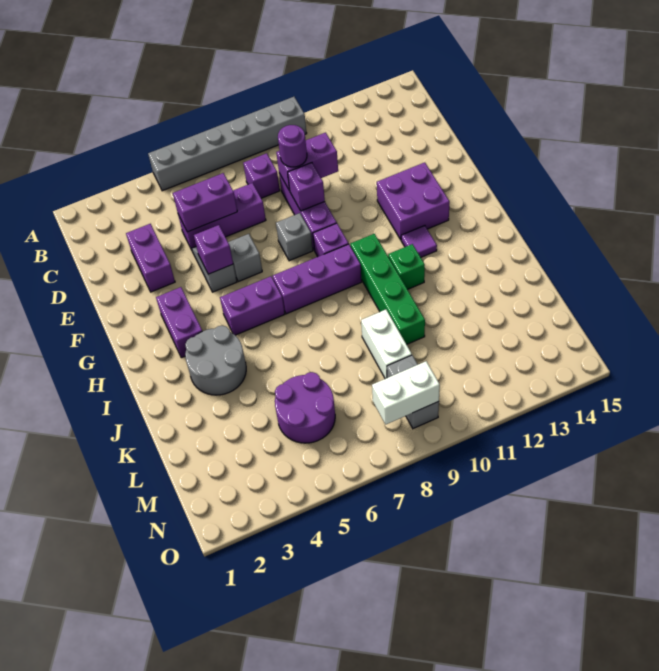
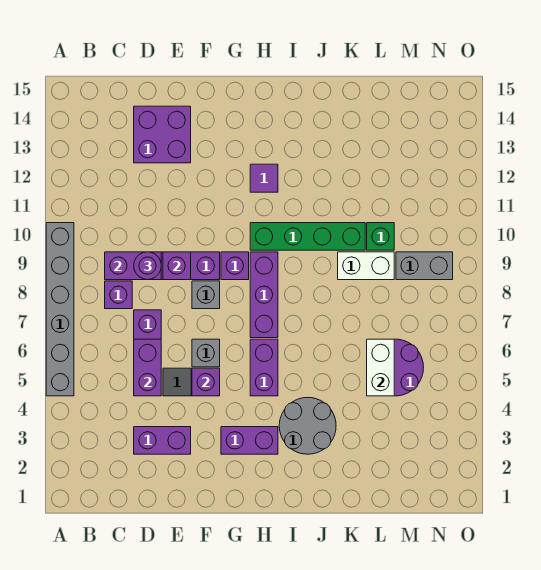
purple brick D9:D10 level 2 -> purple brick C9:D9 level 2
purple brick F12:G13 level 1 -> purple brick D13:E14 level 1
green brick I11 level 1 -> green brick L10 level 1
white brick N8:N9 level 2 -> white brick L5:L6 level 2

